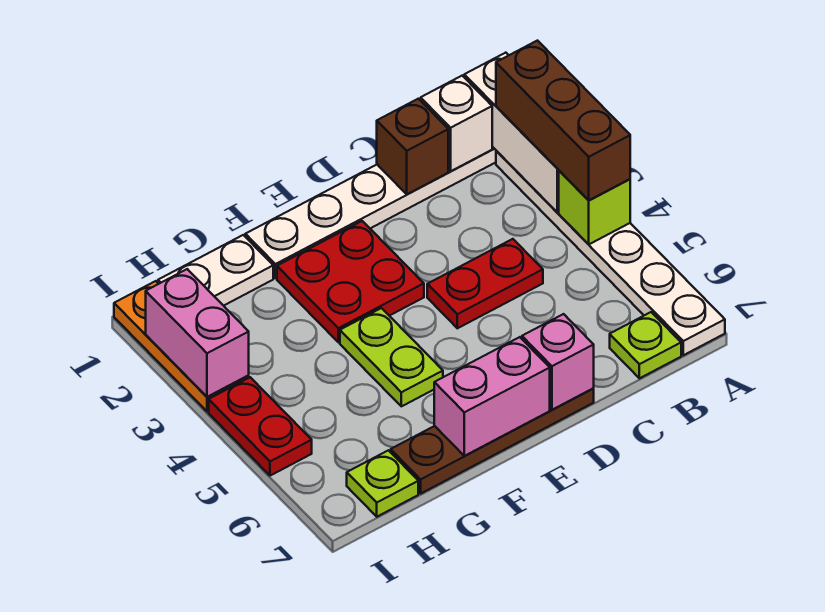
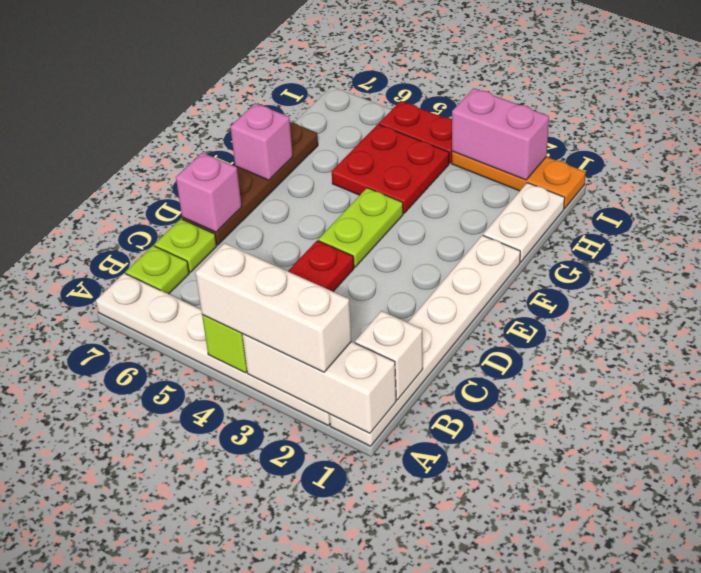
brown brick A2:A4 level 3 -> white brick A2:A4 level 3
brown brick C1 level 2 -> none
red plate E2:F3 level 1 -> red plate G4:H5 level 1
pink brick E7:F7 level 2 -> pink brick F7 level 2
lime plate F4:F5 level 1 -> lime plate E4:F4 level 1
lime plate H7 level 1 -> lime plate C7 level 1

